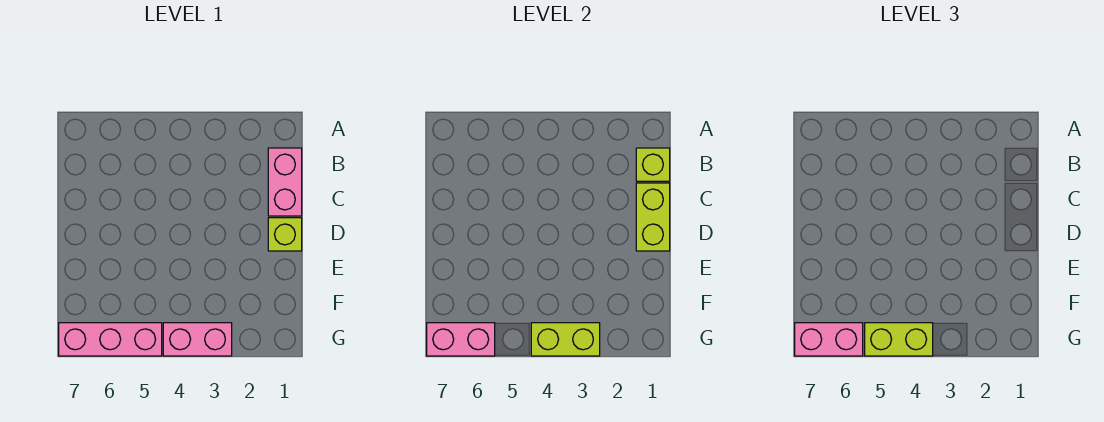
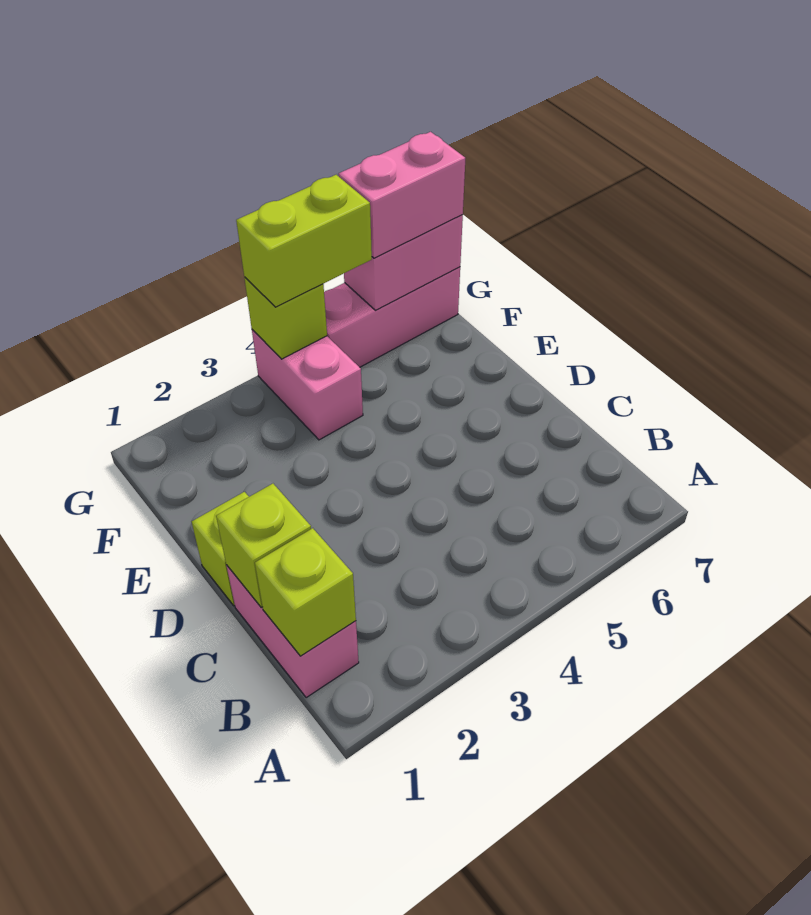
lime brick C1:D1 level 2 -> lime brick C1 level 2
pink brick G3:G4 level 1 -> pink brick F4:G4 level 1
lime brick G3:G4 level 2 -> lime brick G4 level 2

